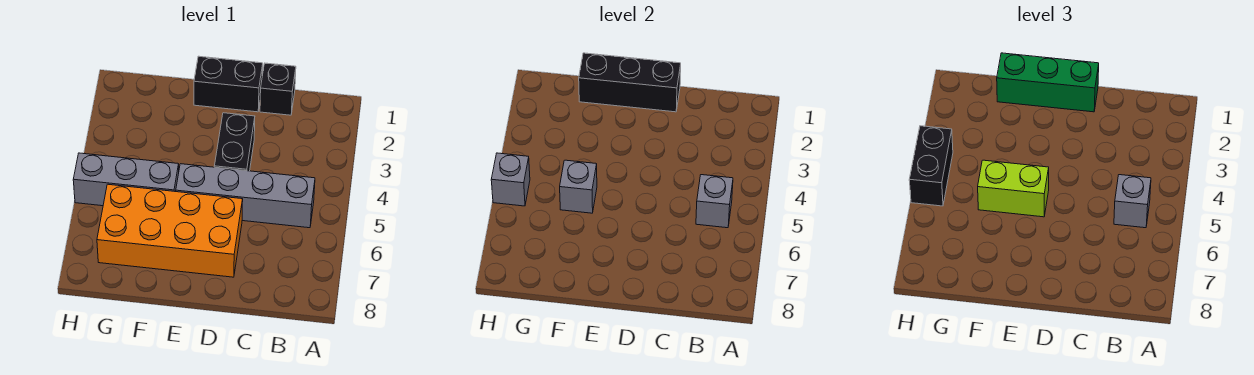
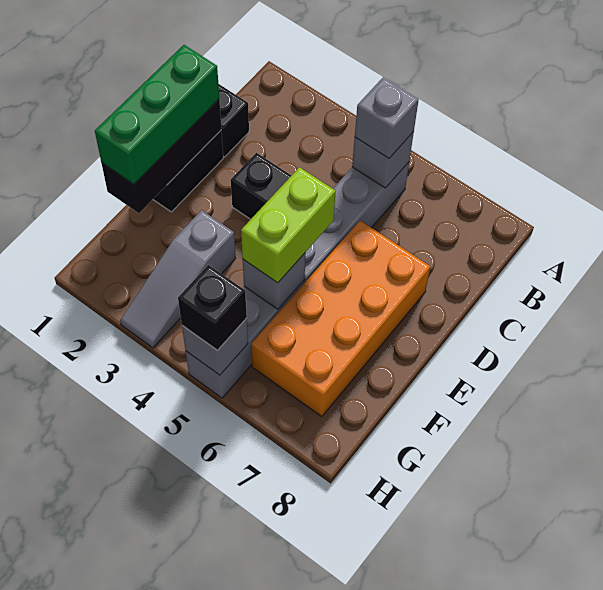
none -> grey slope F3:H3 level 1 top F
black brick H4:H5 level 3 -> black brick H5 level 3

